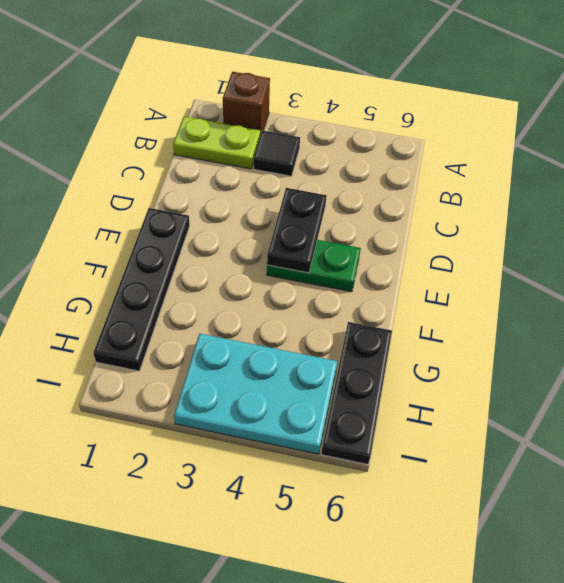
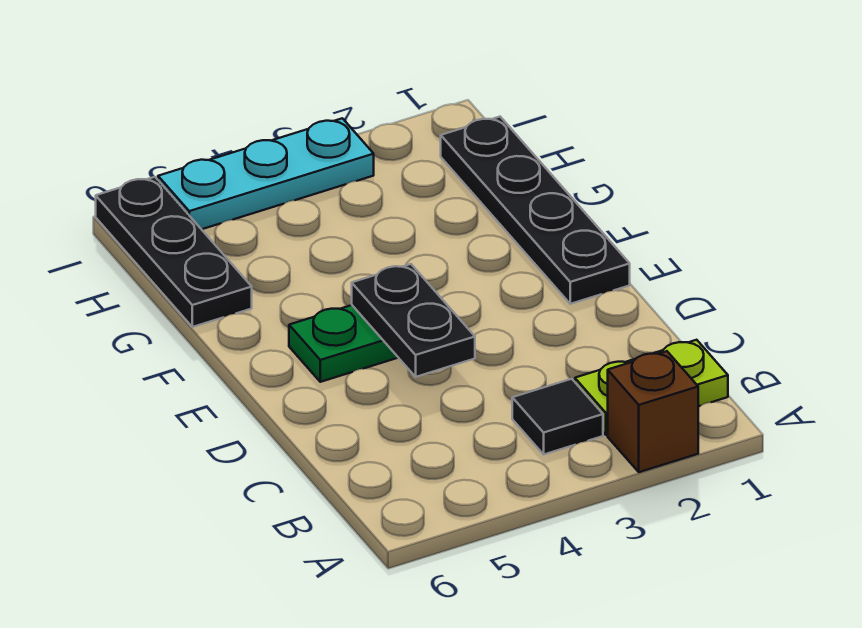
cyan plate H3:I5 level 1 -> cyan plate I3:I5 level 1

